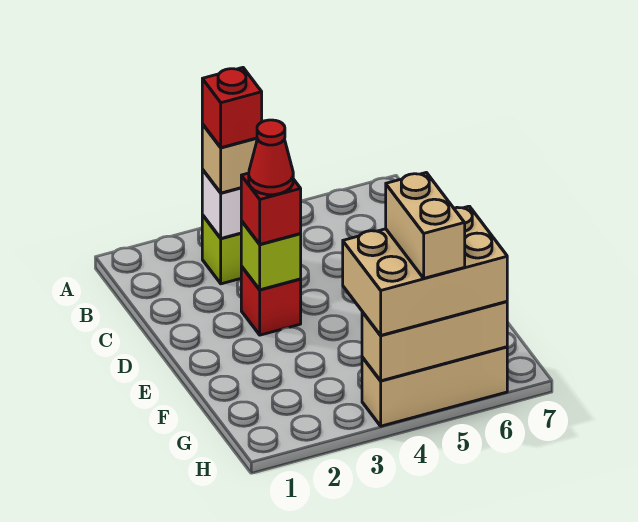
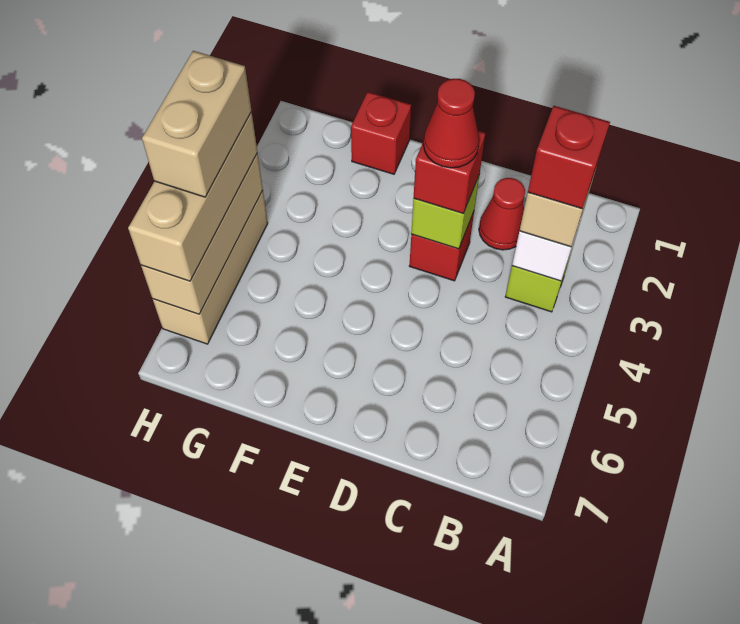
none -> red cone C2 level 1
none -> red brick F1 level 1
tan brick G4:H6 level 3 -> tan brick H4:H6 level 3
tan brick G5:H5 level 4 -> tan brick H4:H5 level 4

